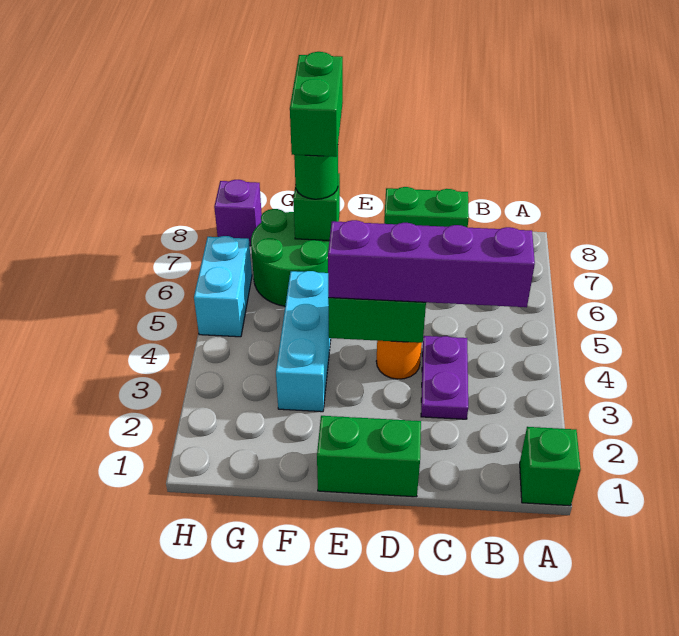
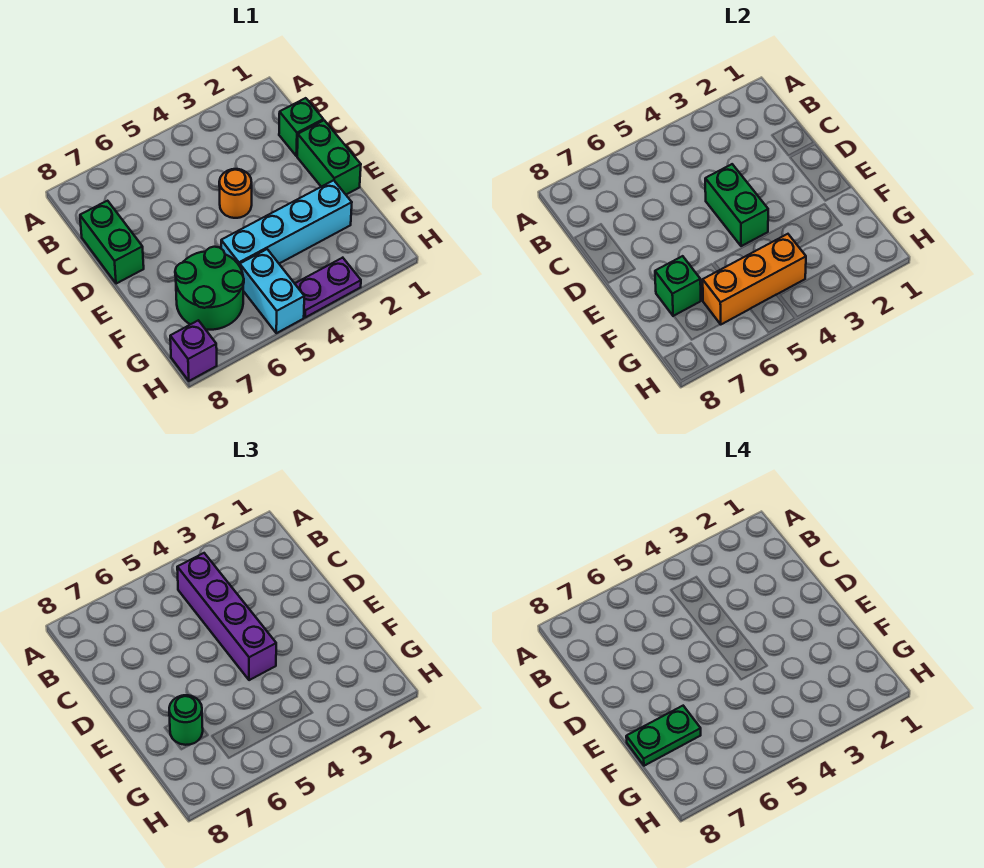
green brick A1 level 1 -> green brick C1 level 1
purple plate C3:C4 level 1 -> purple plate H3:H4 level 1
cyan brick F3:F5 level 1 -> cyan brick F2:F5 level 1
green brick F7:F8 level 4 -> green plate F7:F8 level 4
none -> orange brick G4:G6 level 2
cyan brick H5:H6 level 1 -> cyan brick G5:H5 level 1

